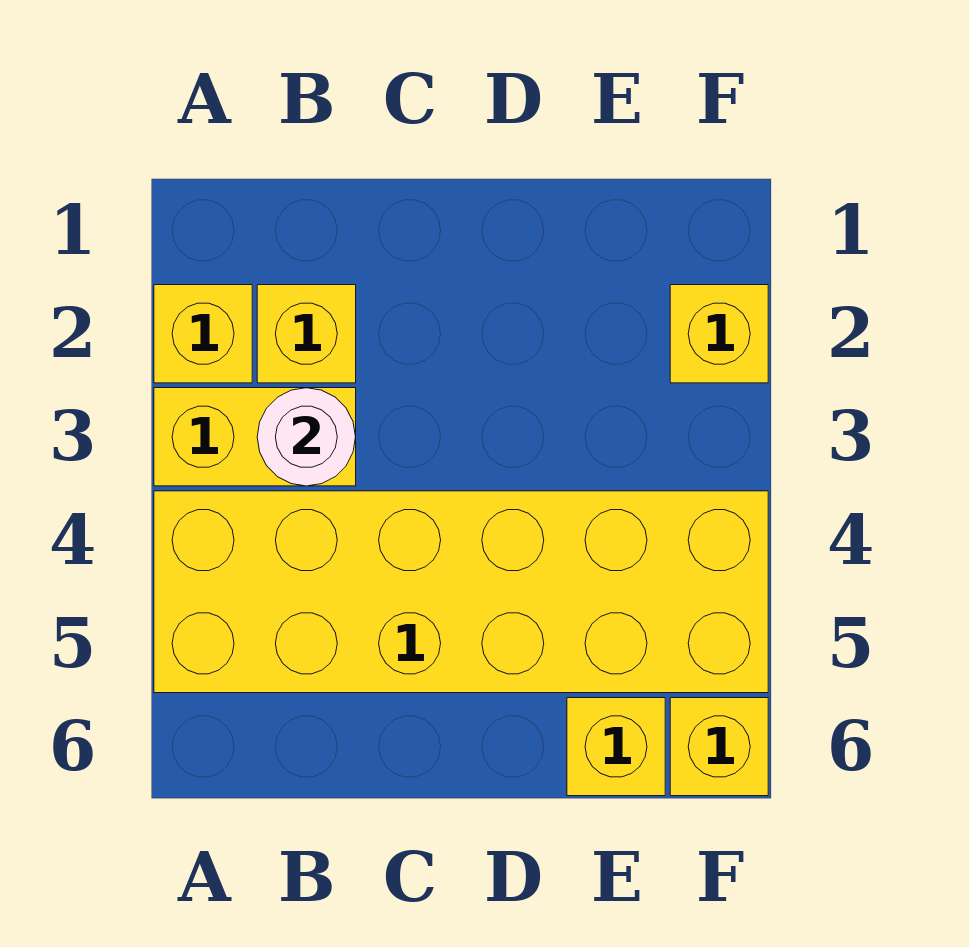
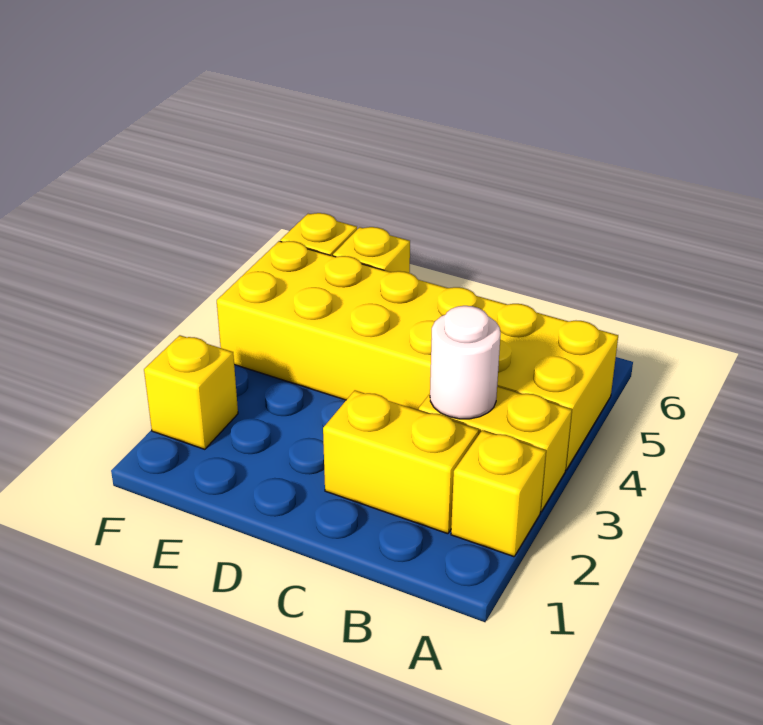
yellow brick B2 level 1 -> yellow brick B2:C2 level 1

